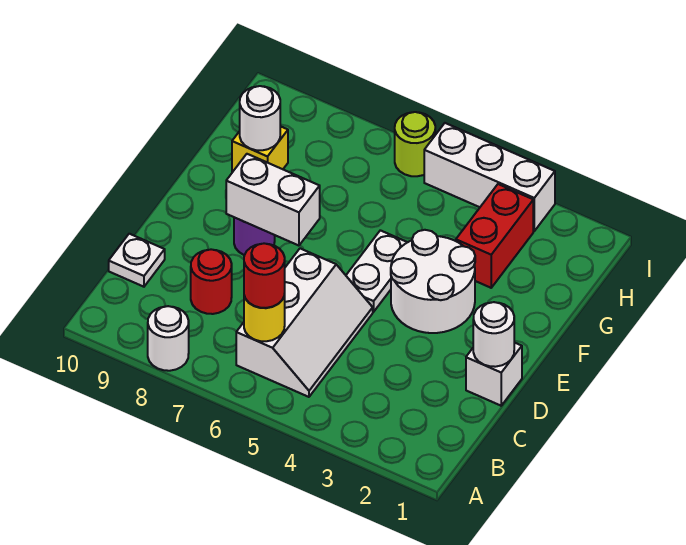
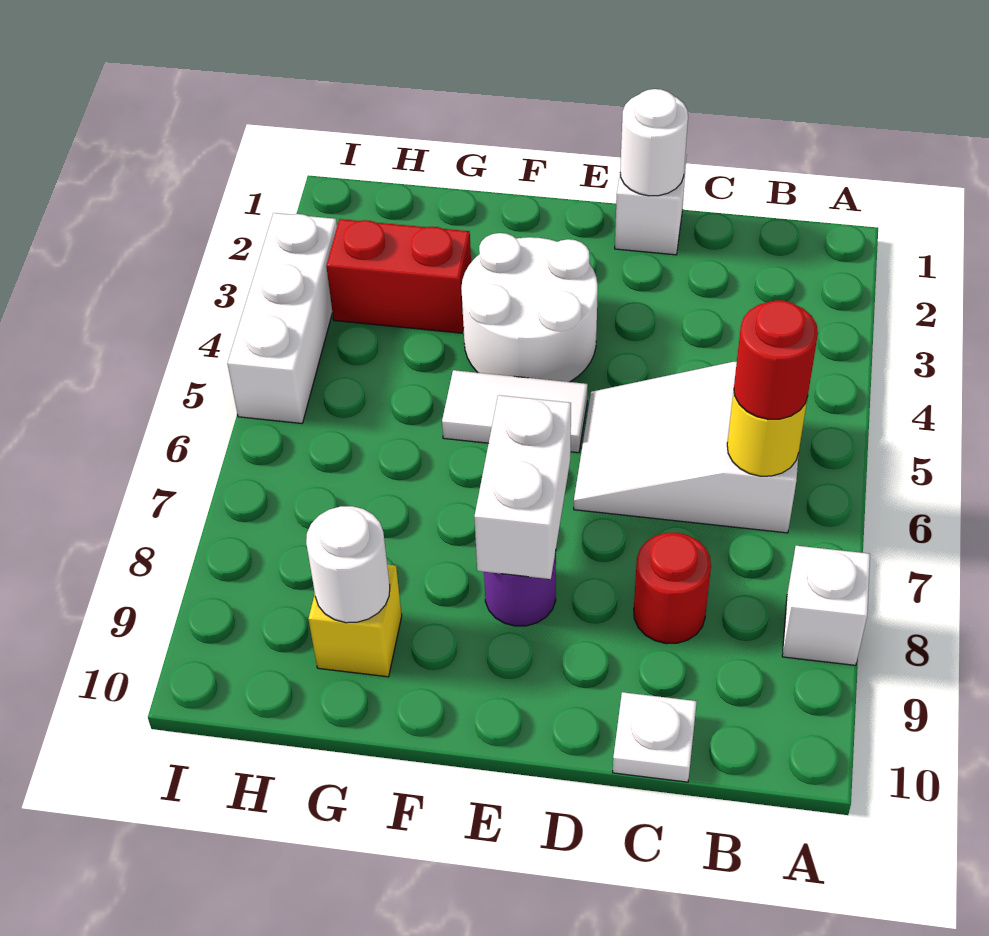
white round brick A8 level 1 -> white brick A8 level 1
white slope B5:D6 level 1 top 6 -> white slope B5:D6 level 1 top B
white plate E5:F5 level 1 -> white tile E5:F5 level 1
lime round brick I6 level 1 -> none

